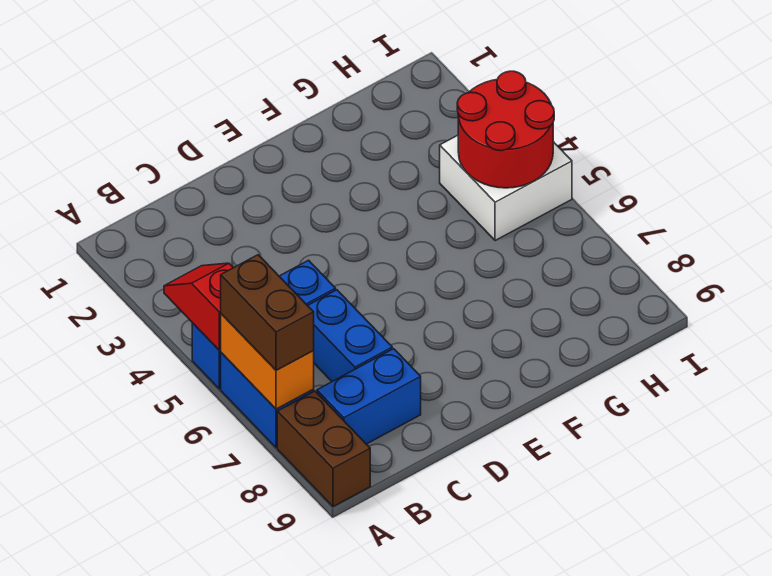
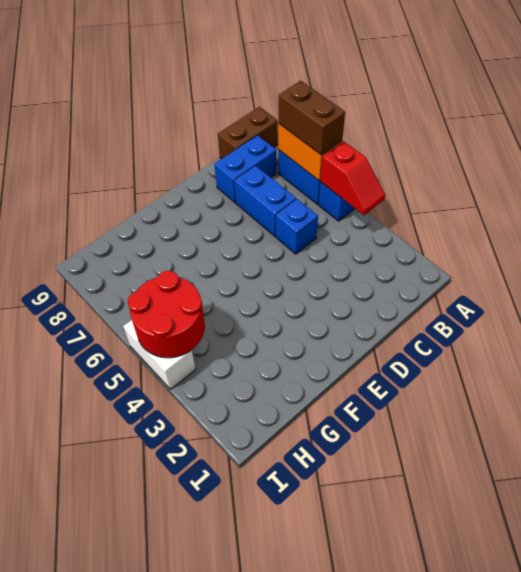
brown brick A8:A9 level 1 -> brown brick A9:B9 level 1
white brick H4:I5 level 1 -> white brick I4:I5 level 1

